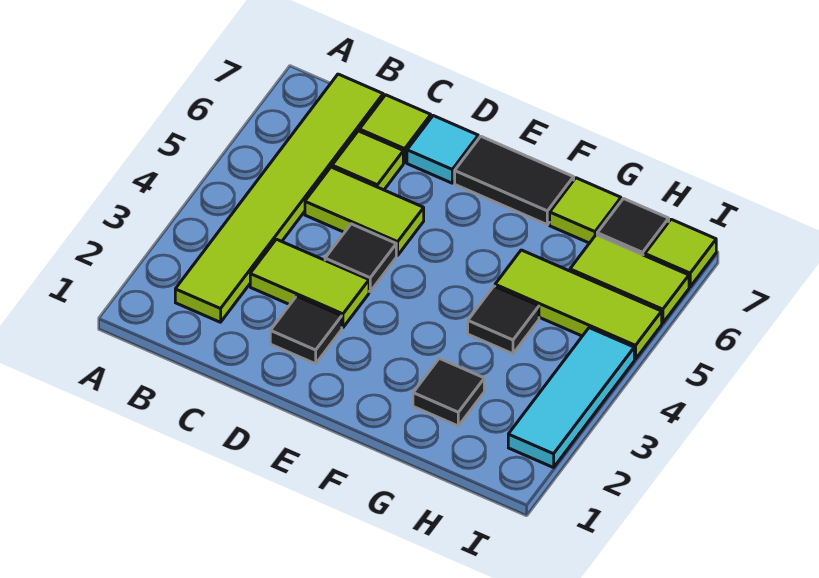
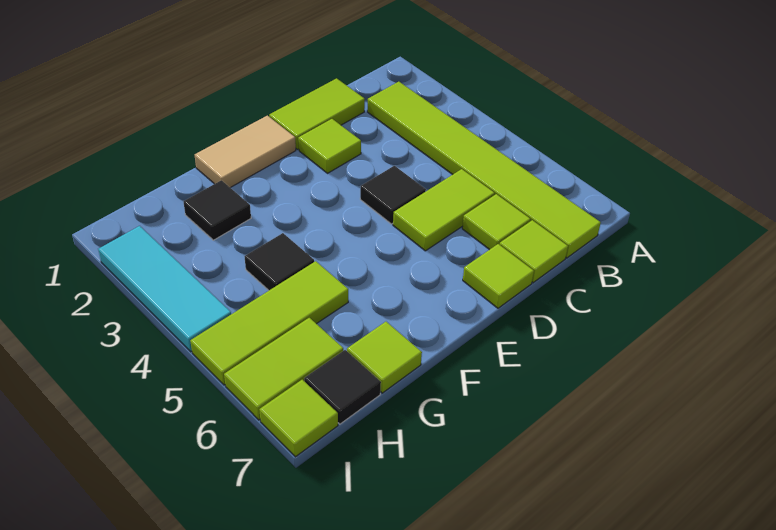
lime tile C3:D3 level 1 -> lime tile C1:D1 level 1
black tile D2 level 1 -> lime tile D2 level 1
cyan tile D7 level 1 -> lime tile D7 level 1
none -> tan tile E1:F1 level 1
black tile E7:F7 level 1 -> none

